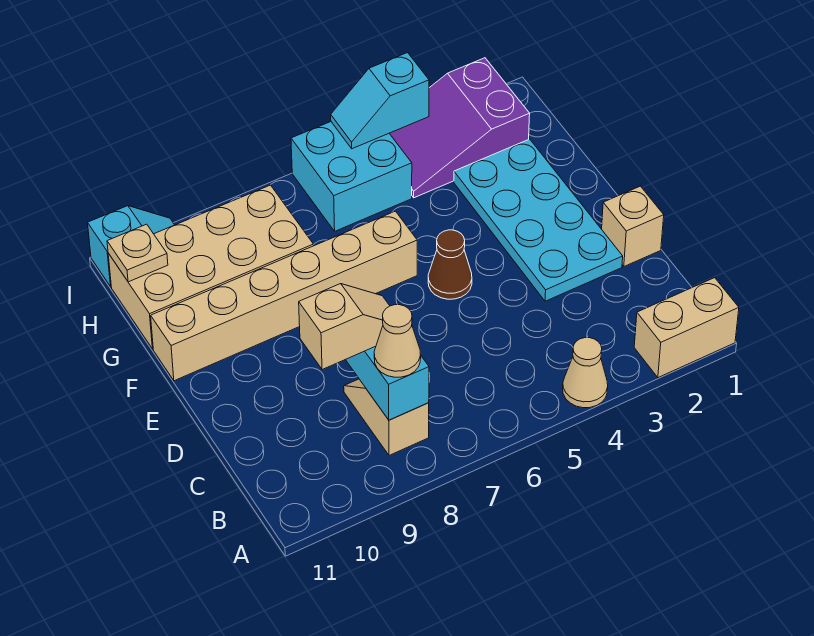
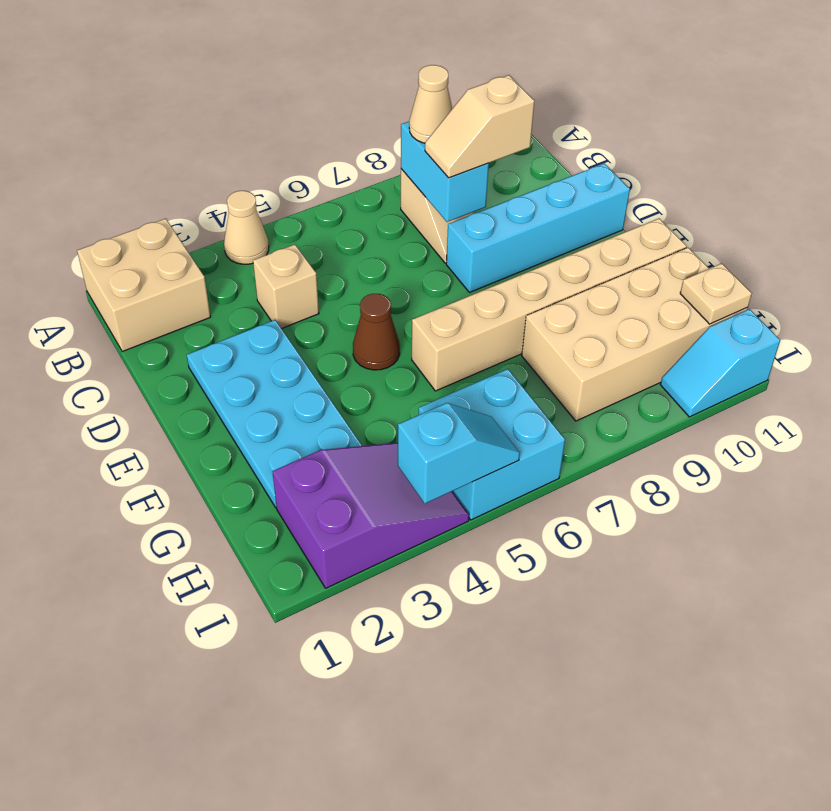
tan brick A1:A2 level 1 -> tan brick A1:B2 level 1
tan brick D1 level 1 -> tan brick C4 level 1
none -> cyan brick D8:D11 level 1

